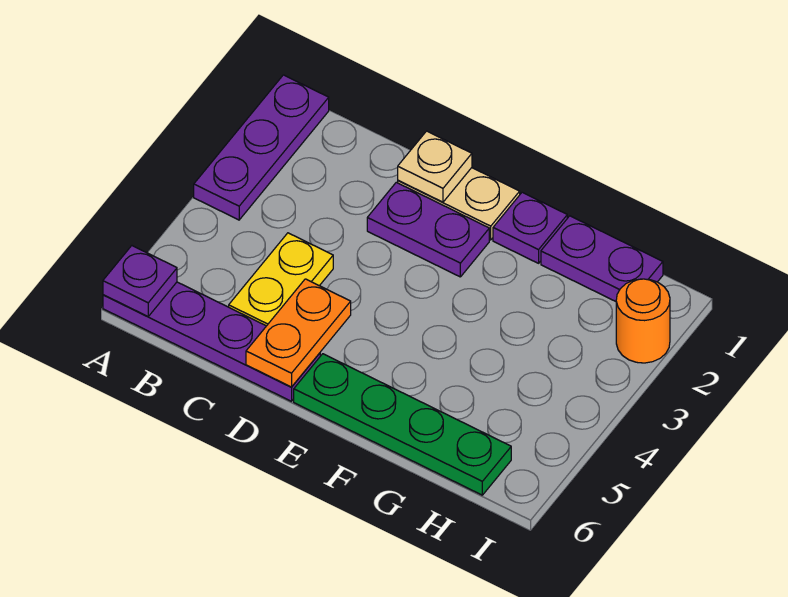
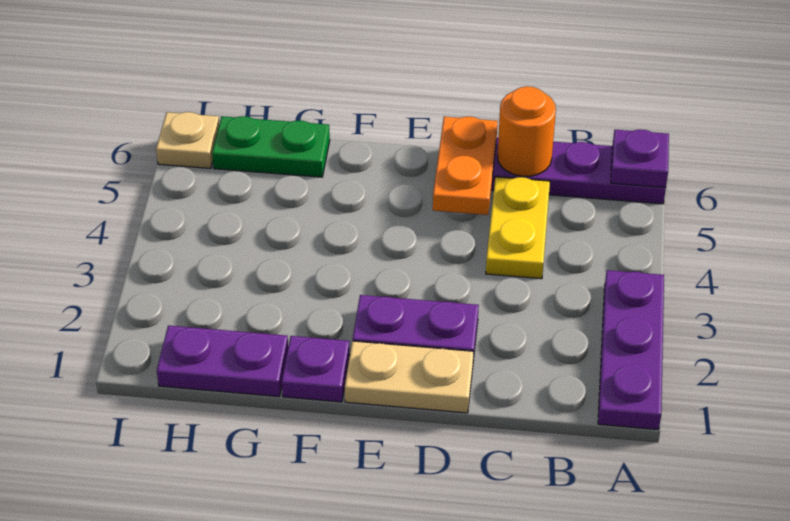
tan plate D1 level 2 -> tan plate I6 level 1
green plate E6:H6 level 1 -> green plate G6:H6 level 1
orange round brick I2 level 1 -> orange round brick C6 level 2

